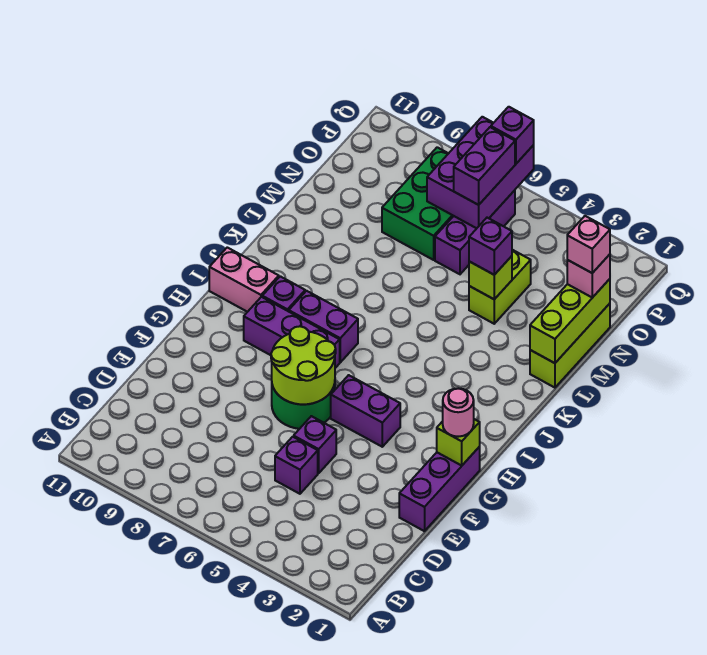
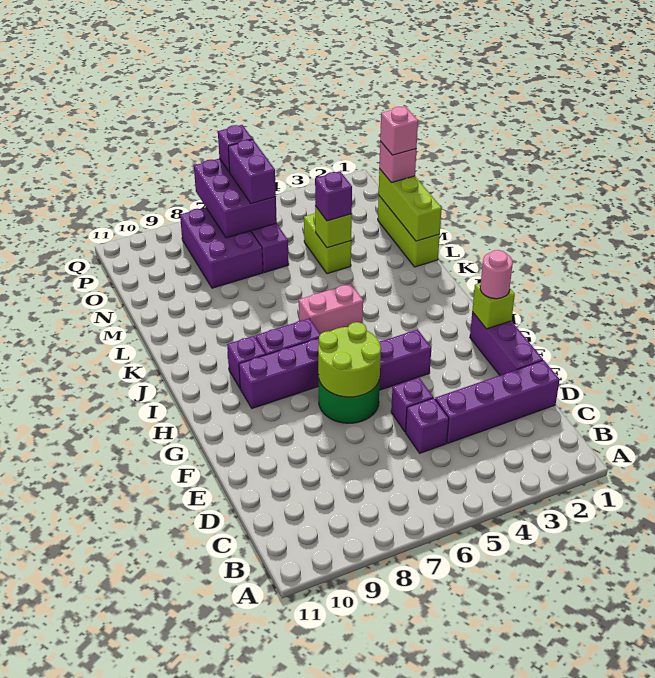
none -> purple brick D1:D4 level 1
pink brick I10:I11 level 1 -> pink brick J5:J6 level 1
green brick N7:P8 level 1 -> purple brick N7:P8 level 1

